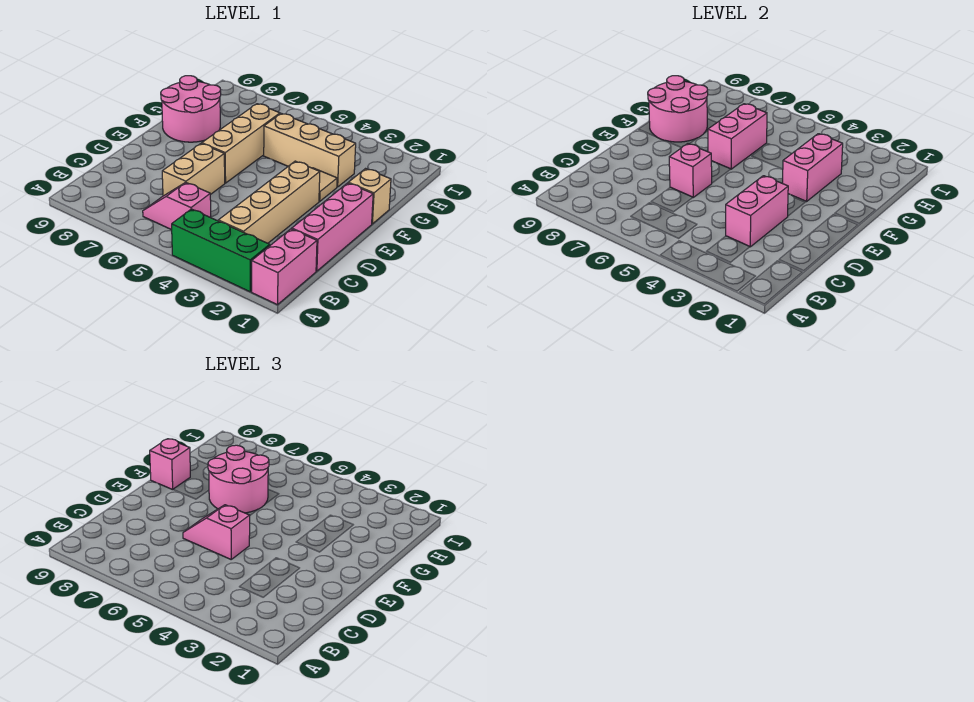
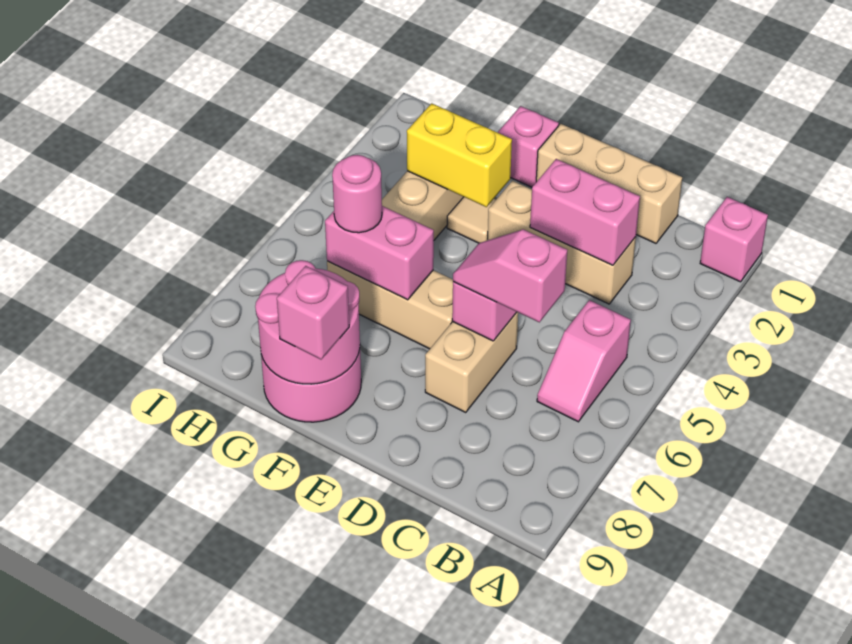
pink brick A1:B1 level 1 -> pink brick A1 level 1
green brick A2:A4 level 1 -> none
tan brick B3:E3 level 1 -> tan brick C3:E3 level 1
pink brick C1:E1 level 1 -> tan brick C1:E1 level 1
tan brick C6:D6 level 1 -> tan brick D6:D7 level 1
pink slope D5:D6 level 3 top 5 -> pink slope C6:D6 level 3 top C
tan brick F1 level 1 -> pink brick F1 level 1
pink brick F3:G3 level 2 -> yellow brick F3:G3 level 2
pink round brick F6:G7 level 3 -> pink round brick G6 level 3

